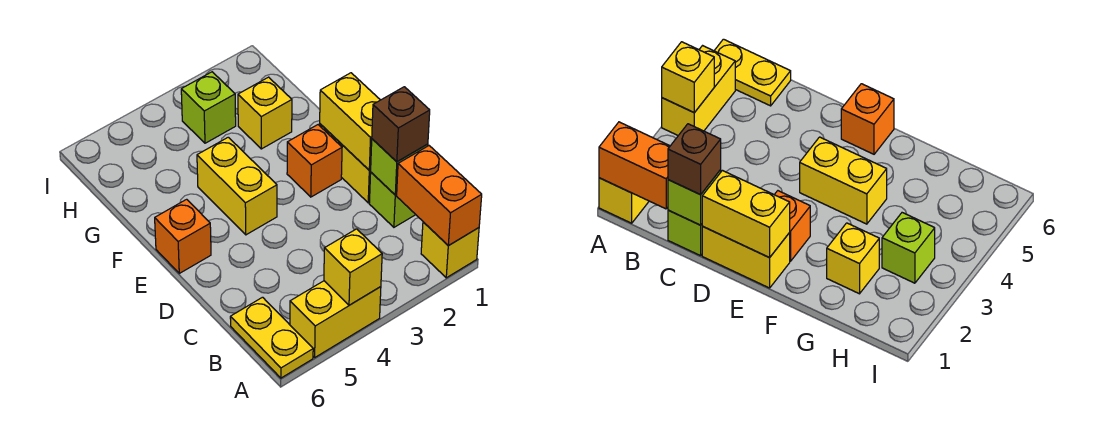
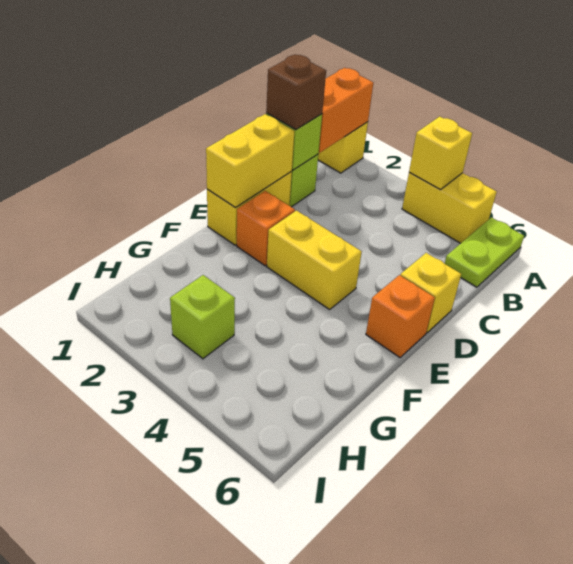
yellow plate A6:B6 level 1 -> lime plate A6:B6 level 1
yellow brick E4:F4 level 1 -> yellow brick E3:E4 level 1
yellow brick G2 level 1 -> yellow brick D6 level 1

